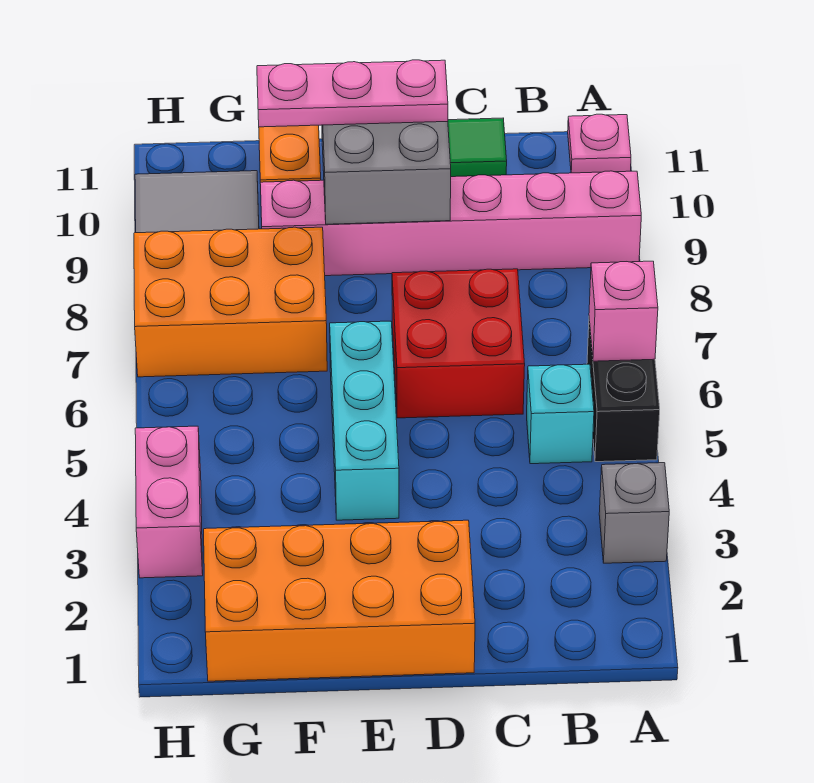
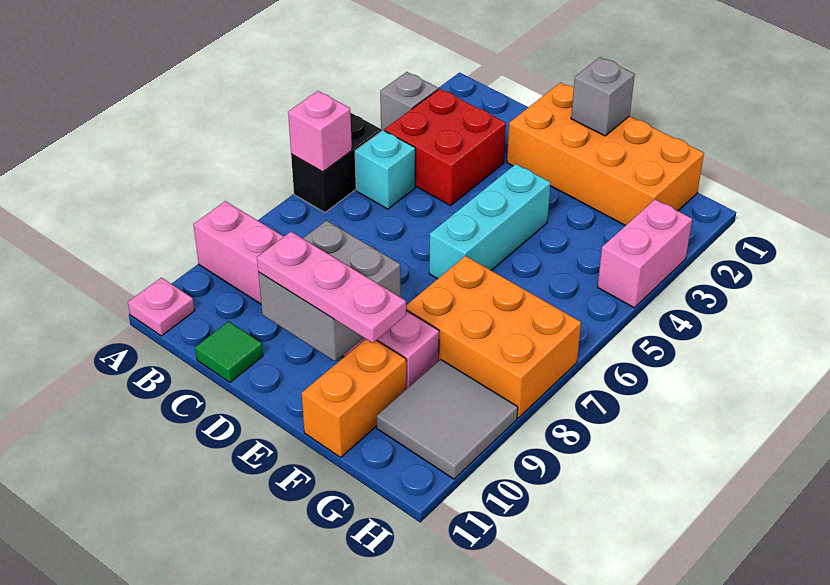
red brick C6:D7 level 1 -> red brick B3:C4 level 1
none -> grey brick E1 level 2

